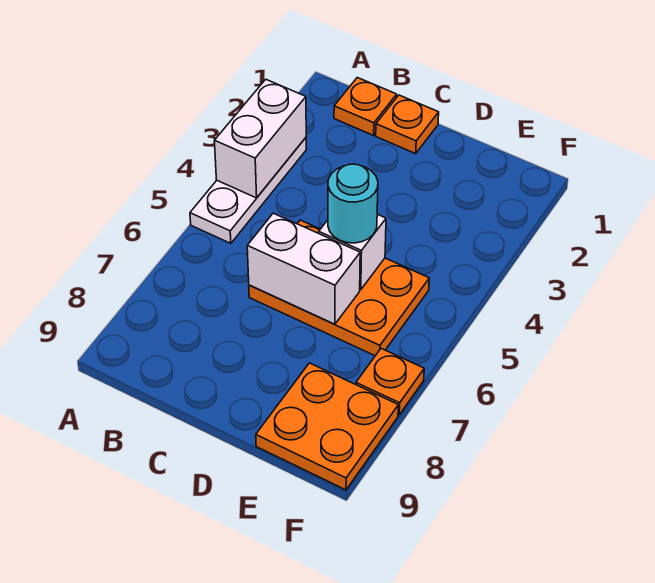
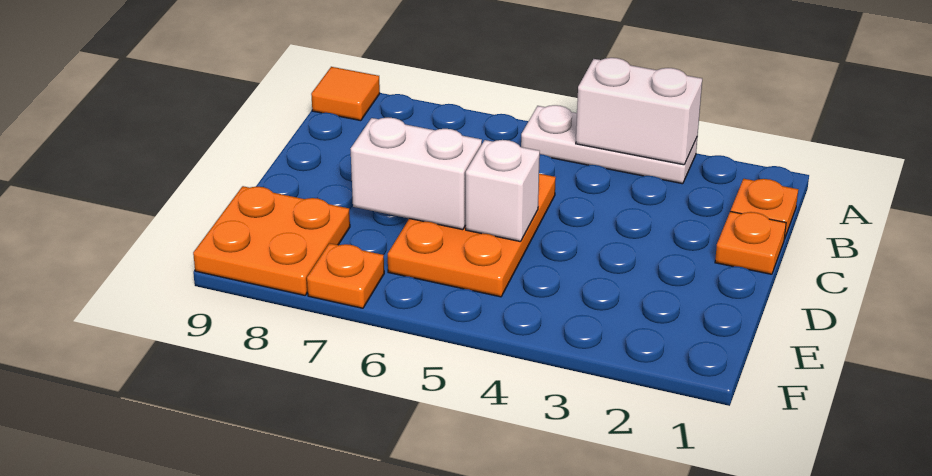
none -> orange tile A9 level 1
white brick C6:D6 level 2 -> white brick D6:D7 level 2
cyan round brick D5 level 3 -> none

